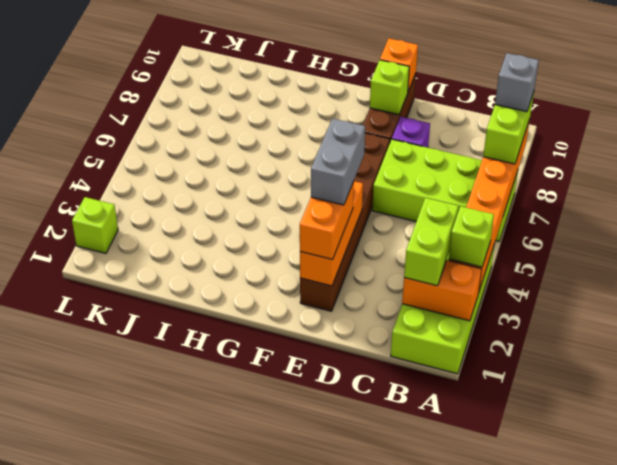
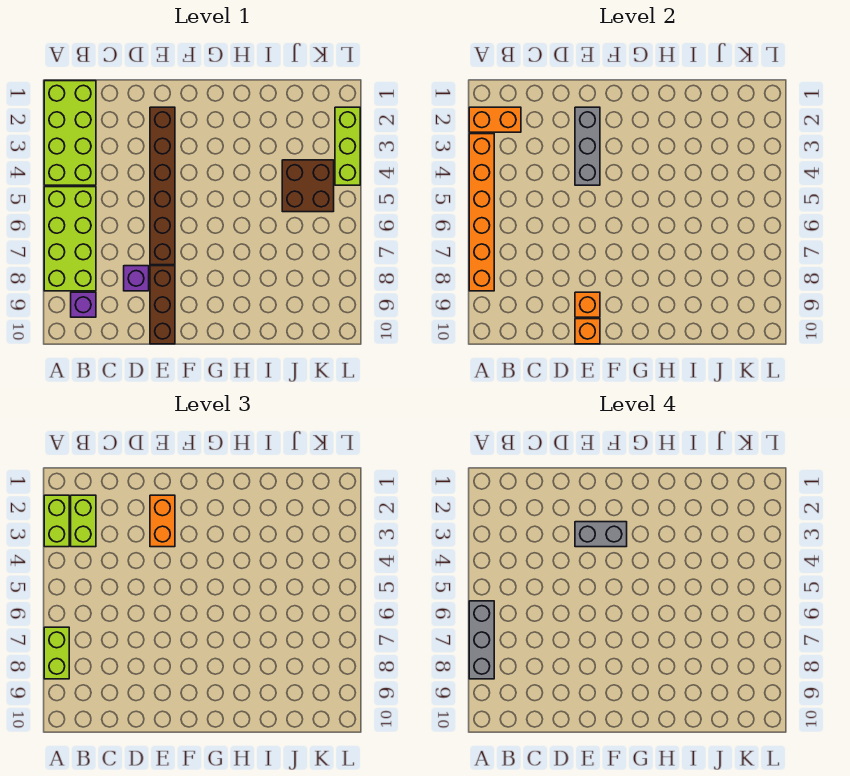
lime brick A3 level 3 -> lime brick A2:A3 level 3
lime brick A6:D7 level 1 -> lime brick A5:B8 level 1
grey brick A8 level 4 -> grey brick A6:A8 level 4
none -> purple brick B9 level 1
orange brick E2:E4 level 2 -> grey brick E2:E4 level 2
grey brick E3:E4 level 4 -> grey brick E3:F3 level 4
lime brick E9 level 2 -> orange brick E9 level 2
none -> brown brick J4:K5 level 1
lime brick L2 level 1 -> lime brick L2:L4 level 1

